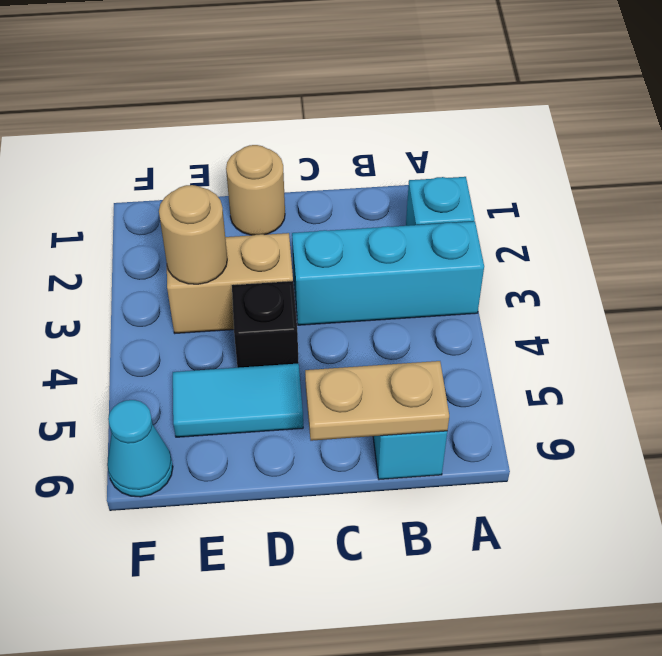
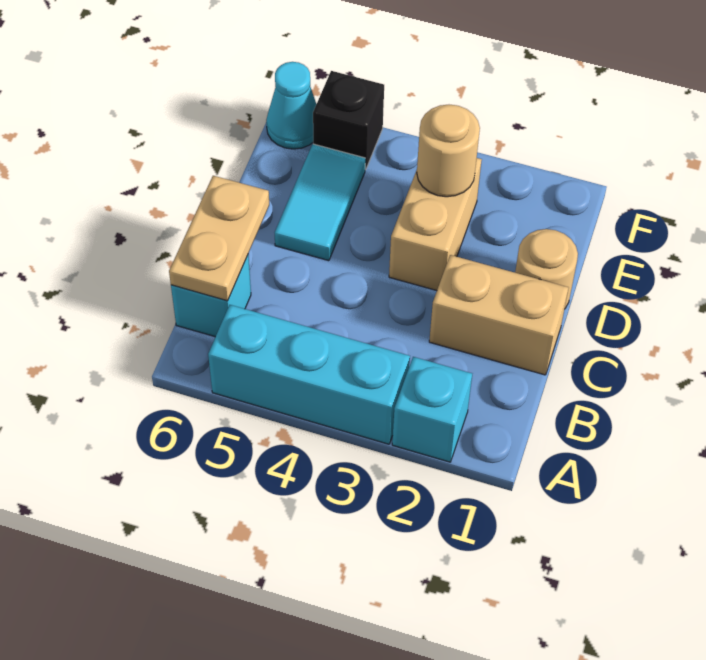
cyan brick A3:C3 level 1 -> cyan brick A3:A5 level 1
none -> tan brick C1:C2 level 1
black brick D4 level 1 -> black brick F5 level 1

